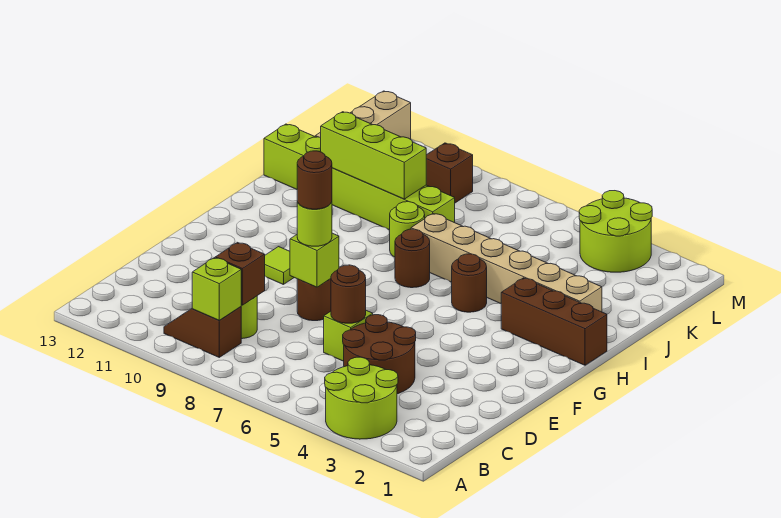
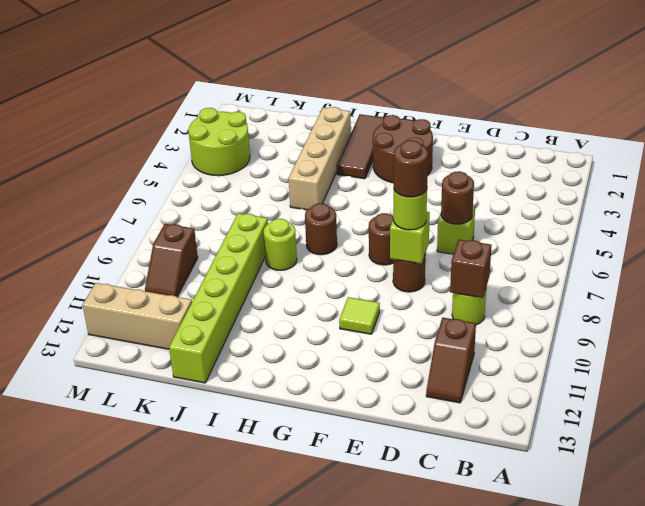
lime round brick A3:B4 level 1 -> none
brown slope B9:B10 level 1 top 9 -> brown slope C11:C12 level 1 top 11
lime brick B9 level 2 -> none
brown round brick C4:D5 level 1 -> brown round brick F2:G3 level 1
brown brick H1:H3 level 1 -> brown tile H1:H3 level 1
brown round brick H5 level 1 -> brown round brick F7 level 1
tan brick I2:I7 level 1 -> tan brick I2:I5 level 1
lime brick J9:J11 level 2 -> none

